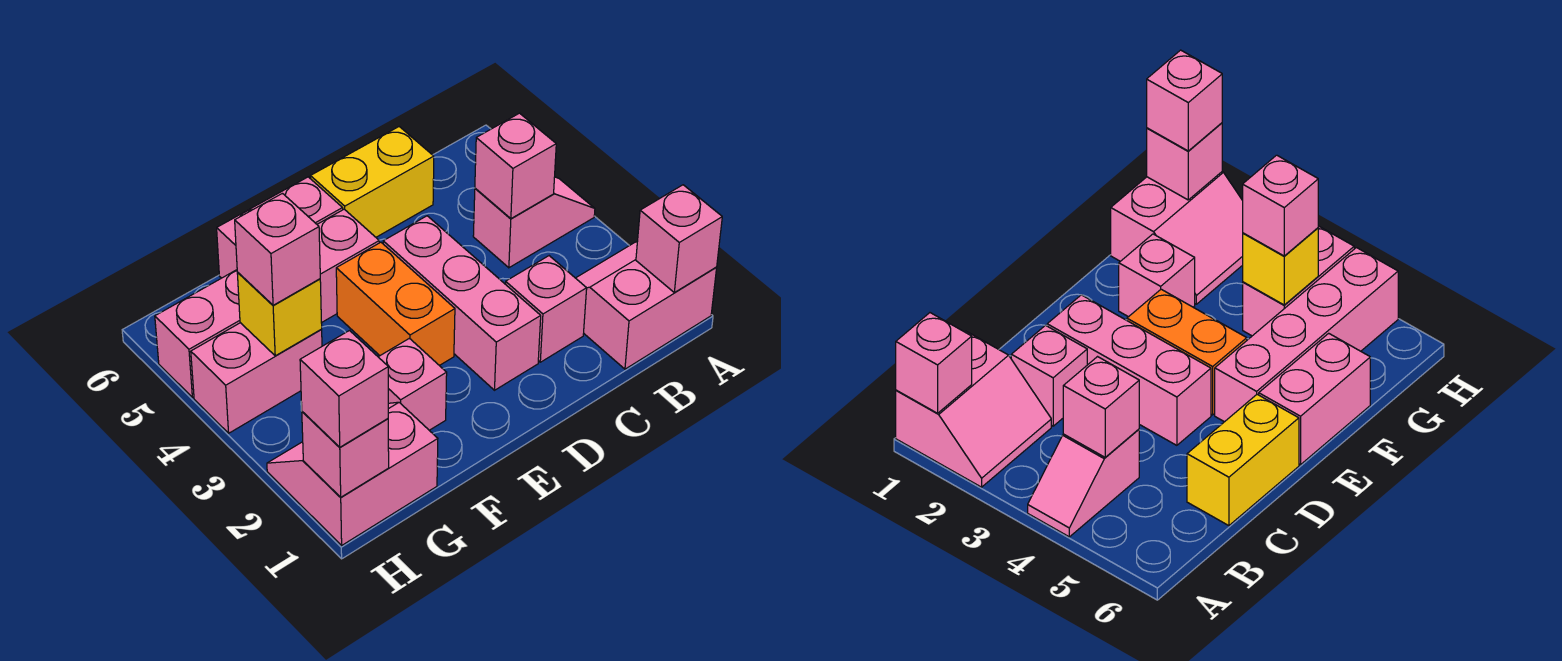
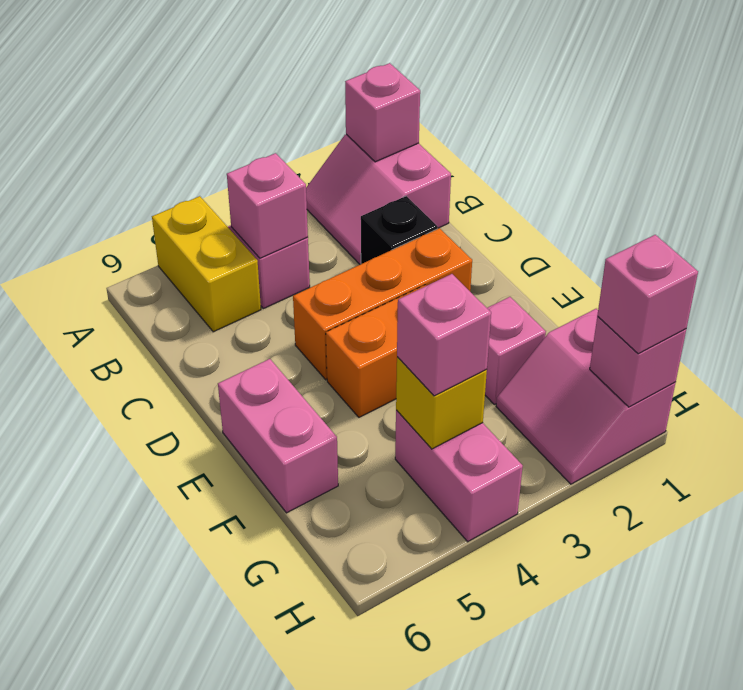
pink brick C2 level 1 -> black brick C2 level 1
yellow brick C6:D6 level 1 -> yellow brick A5:B5 level 1
pink brick D2:D4 level 1 -> orange brick D2:D4 level 1
pink brick E5:H5 level 1 -> none

